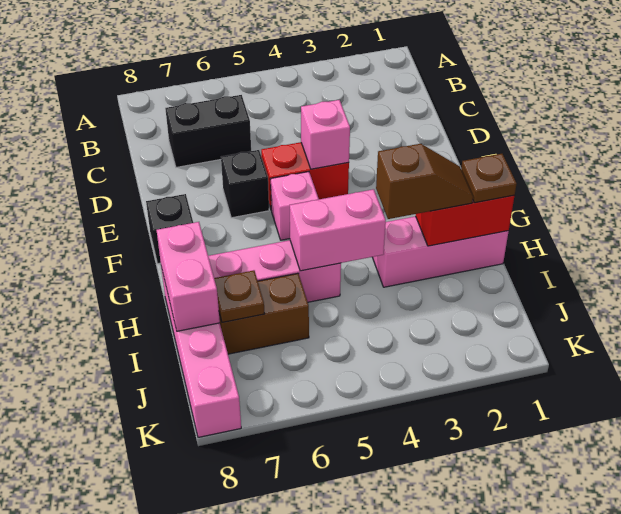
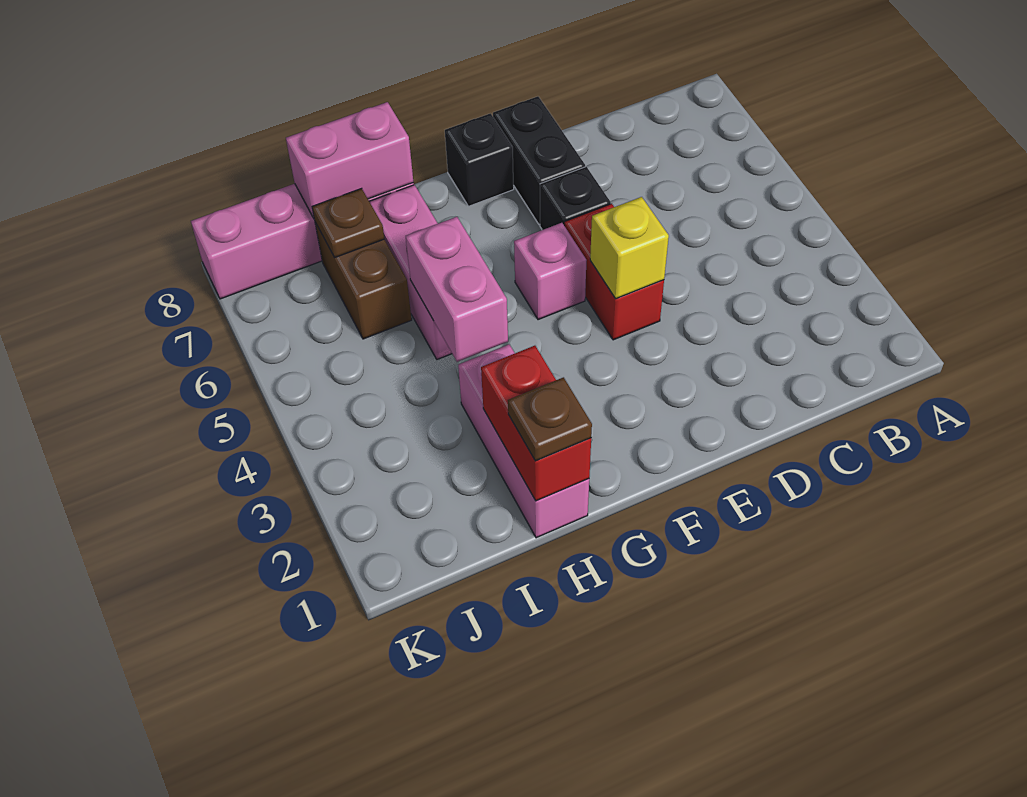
black brick C6:C7 level 1 -> black brick E7:E8 level 1
pink brick E4 level 2 -> yellow brick E4 level 2
brown slope H2:H3 level 3 top 3 -> none

